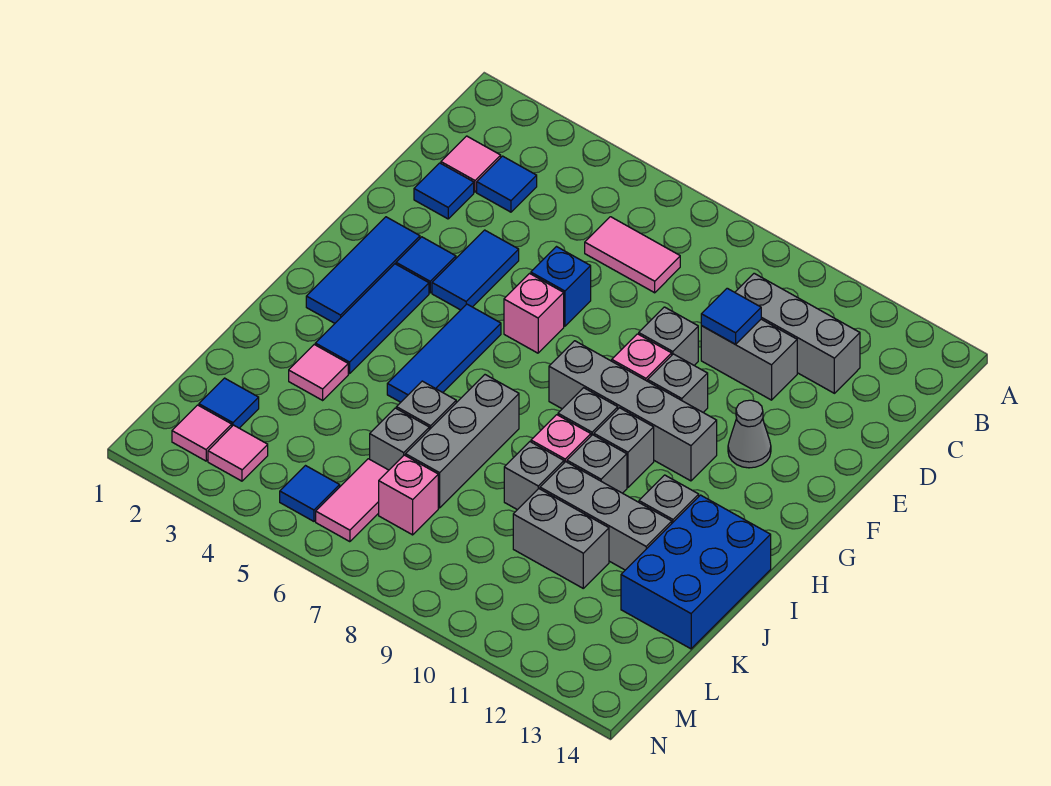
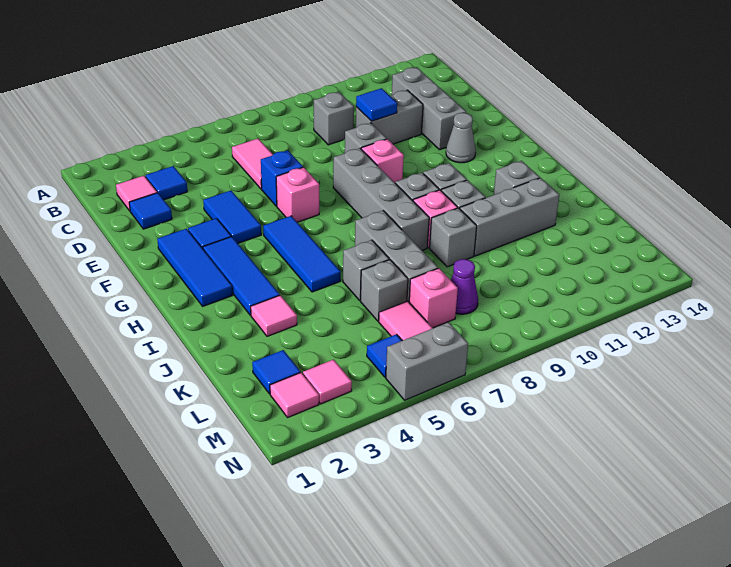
pink tile C6:C7 level 1 -> pink tile C6:D6 level 1
grey brick C10:C12 level 1 -> grey brick C12:E12 level 1
grey brick F10 level 1 -> grey brick C9 level 1
grey brick G8:G11 level 1 -> grey brick F8:I8 level 1
blue brick I13:K14 level 1 -> none
grey brick K10:K11 level 1 -> grey brick N5:N6 level 1
none -> purple cone L8 level 1

